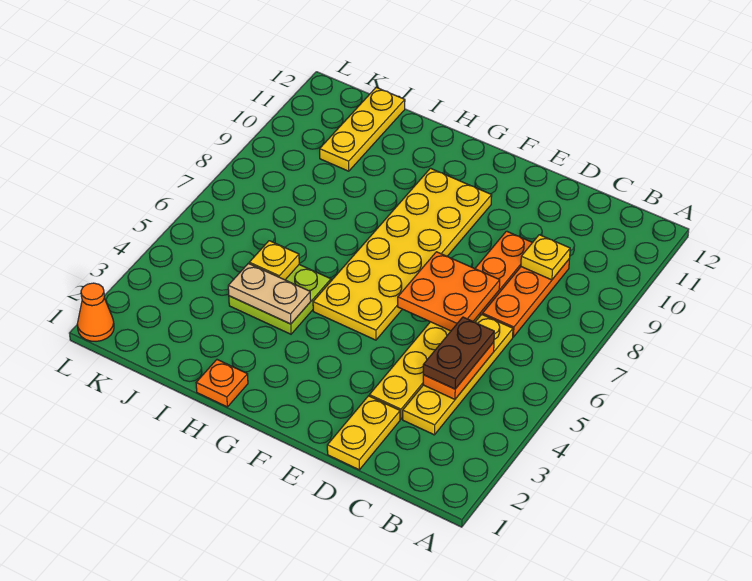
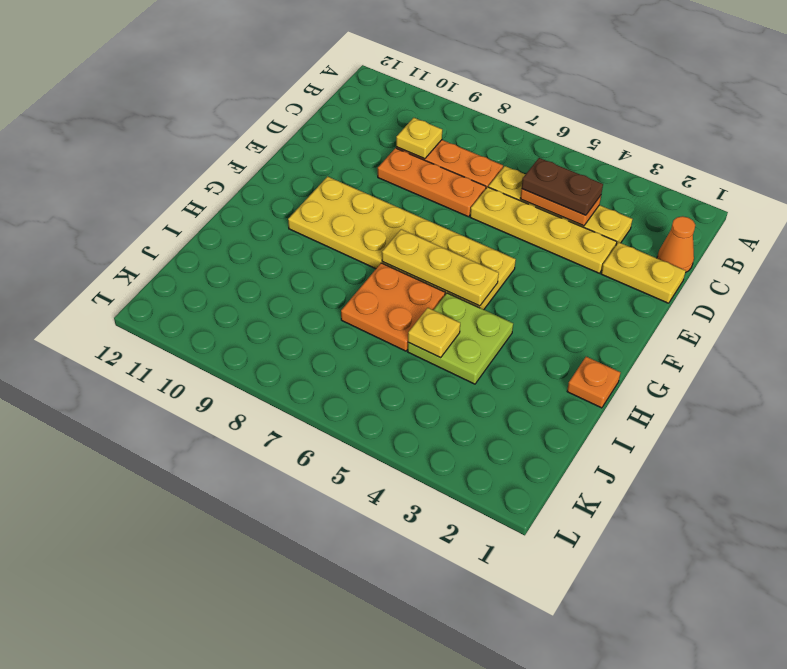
orange plate D6:E7 level 2 -> orange plate H6:I7 level 1
tan plate H4:I4 level 2 -> none
yellow plate J10:J12 level 1 -> yellow plate G5:G7 level 2
orange cone L1 level 1 -> orange cone C1 level 1

